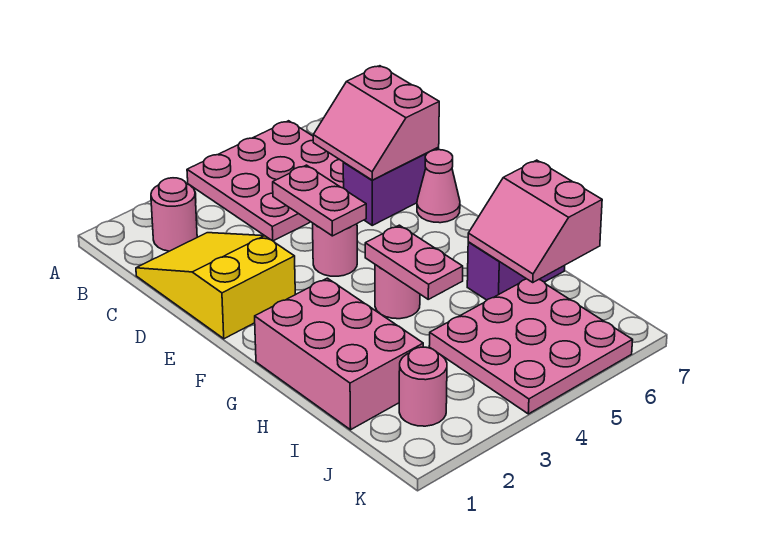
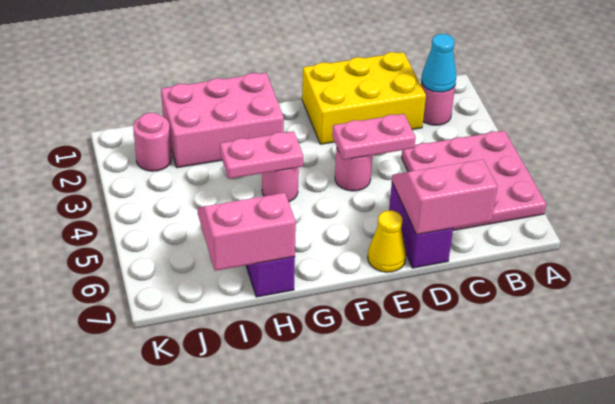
none -> cyan cone B2 level 2
yellow slope C1:E2 level 1 top E -> yellow brick C1:E2 level 1
pink cone E7 level 1 -> yellow cone E7 level 1
pink plate I4:K6 level 1 -> none

